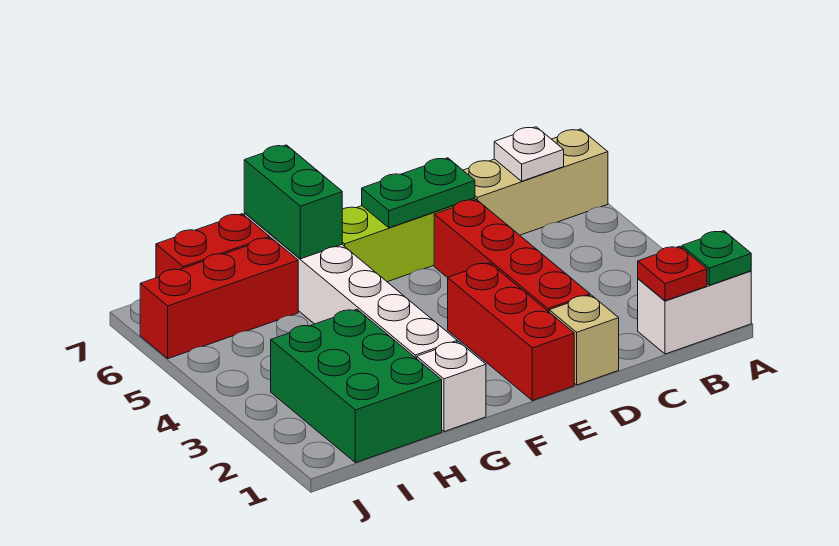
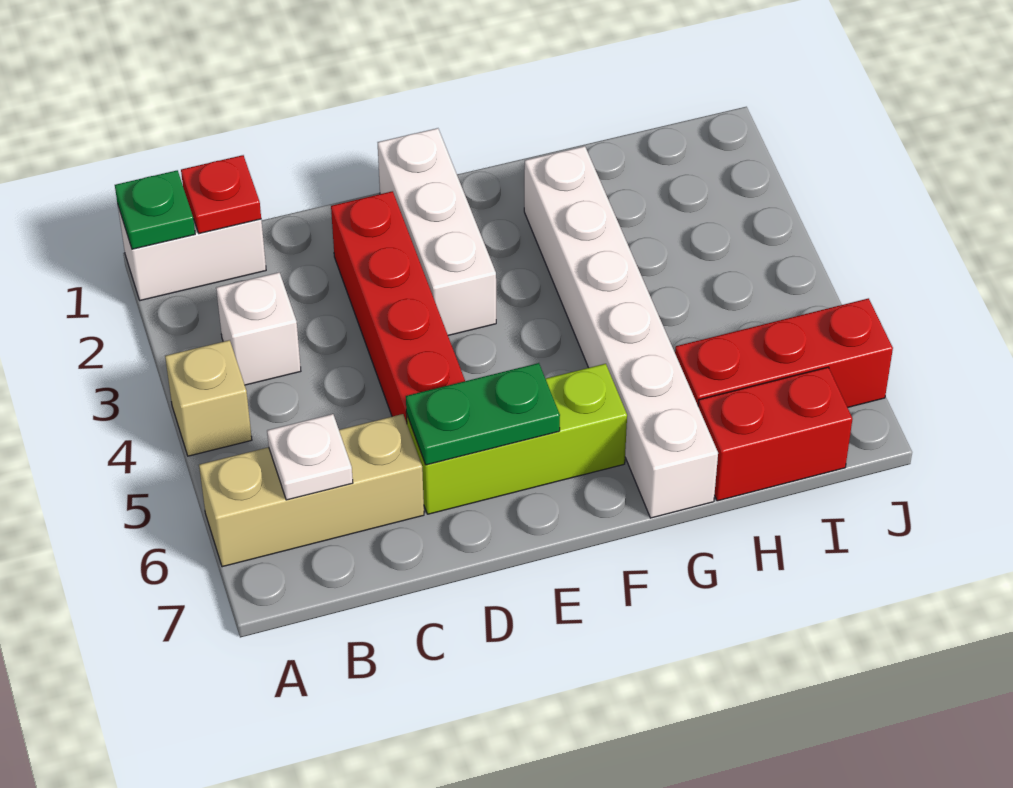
tan brick D1 level 1 -> tan brick A4 level 1
red brick E1:E3 level 1 -> white brick E1:E3 level 1
white brick G1 level 1 -> white brick B3 level 1
green brick G6:G7 level 2 -> none
green brick H1:I3 level 1 -> none

